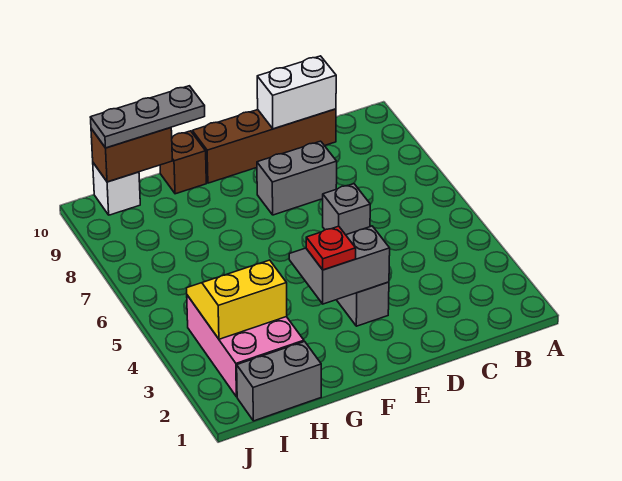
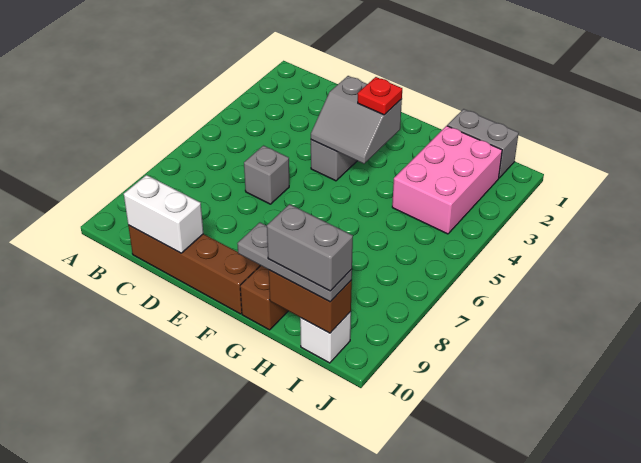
grey brick D8:E8 level 1 -> grey brick H10:I10 level 4
yellow slope H3:I4 level 2 top 3 -> none

